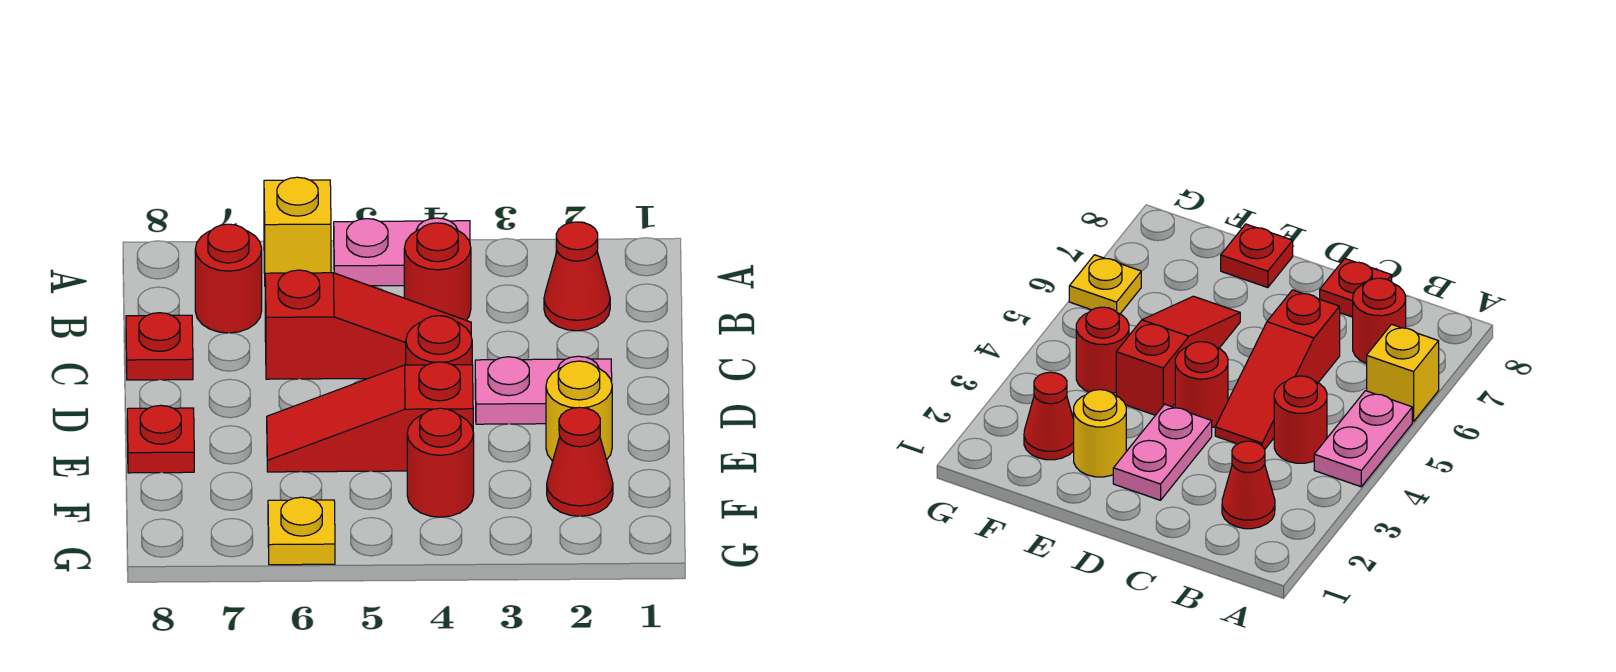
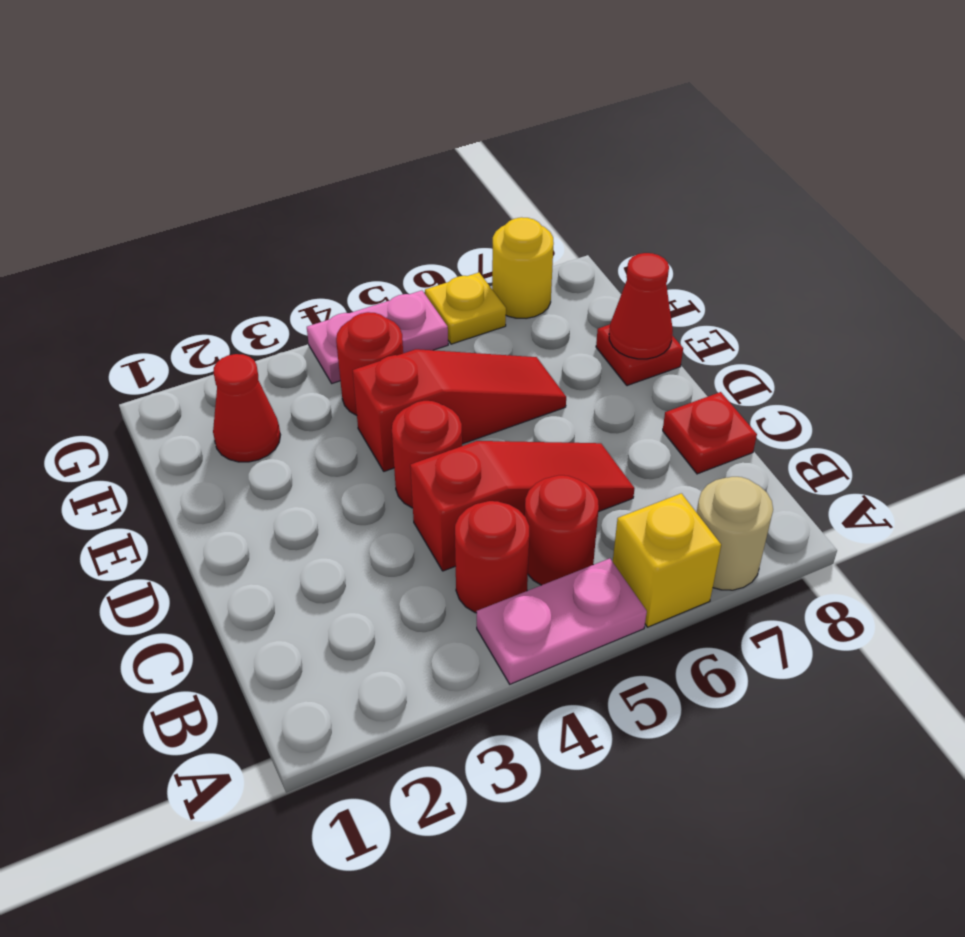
none -> tan round brick A7 level 1
red cone B2 level 1 -> red cone E8 level 2
red round brick B7 level 1 -> red round brick B5 level 1
red slope C4:C6 level 1 top 6 -> red slope C4:C6 level 1 top 4
pink plate D2:D3 level 1 -> pink plate G4:G5 level 1
yellow round brick E2 level 1 -> yellow round brick G7 level 1

